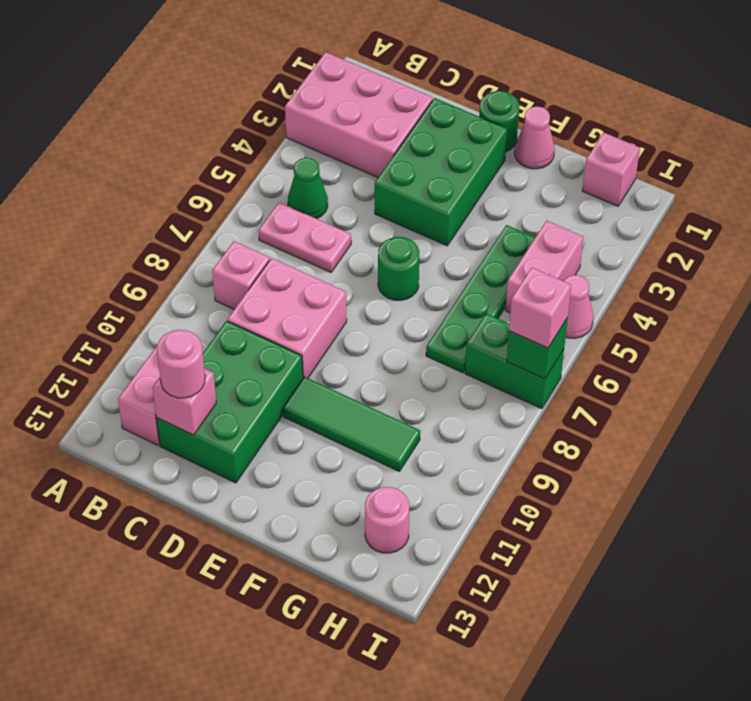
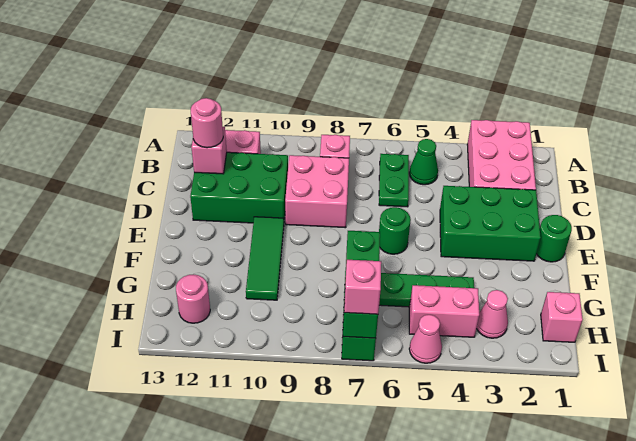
pink plate B6:C6 level 1 -> green plate B6:C6 level 1
pink cone F1 level 1 -> pink cone H3 level 1
green brick I7 level 2 -> green brick G7:I7 level 2

